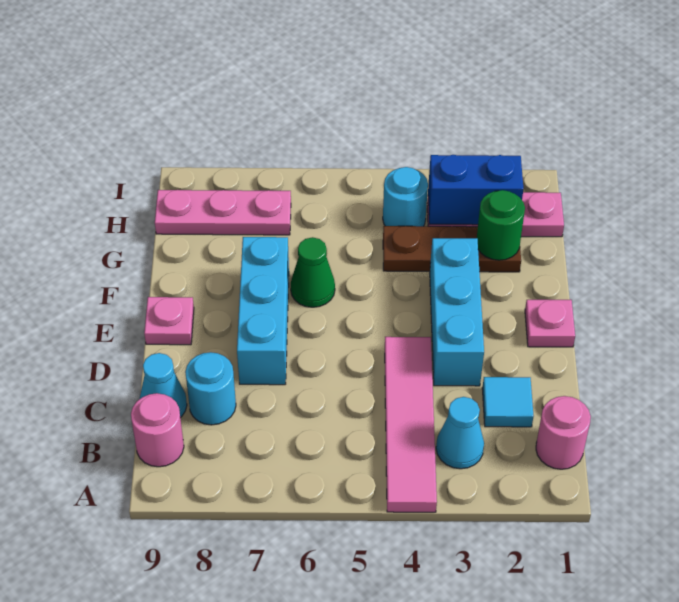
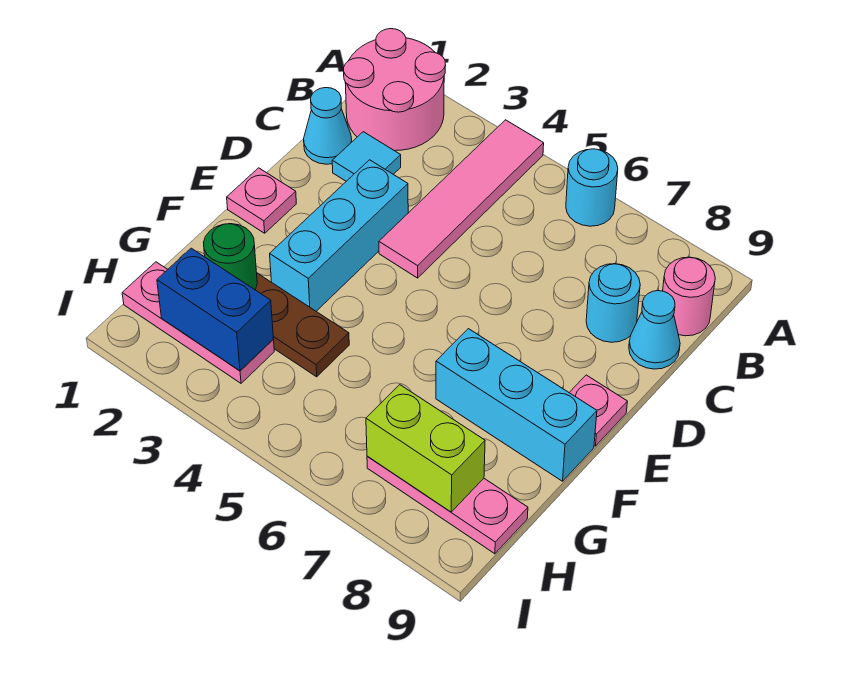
pink round brick B1 level 1 -> pink round brick A1:B2 level 1
cyan cone B3 level 1 -> cyan cone C1 level 1
cyan brick D7:F7 level 1 -> cyan brick F7:F9 level 1
green cone F6 level 1 -> none
cyan round brick H4 level 1 -> cyan round brick A6 level 1
none -> lime brick H7:H8 level 2

